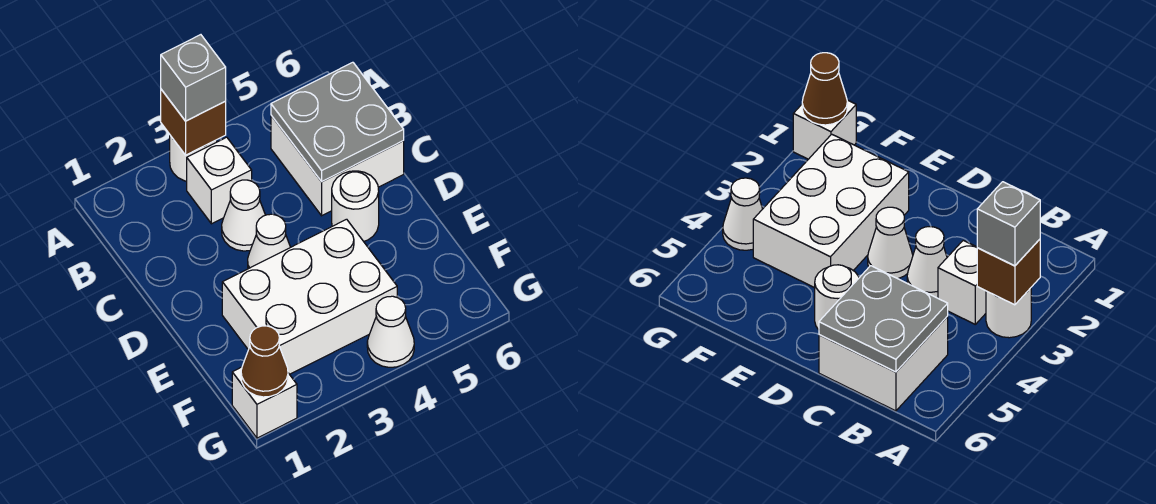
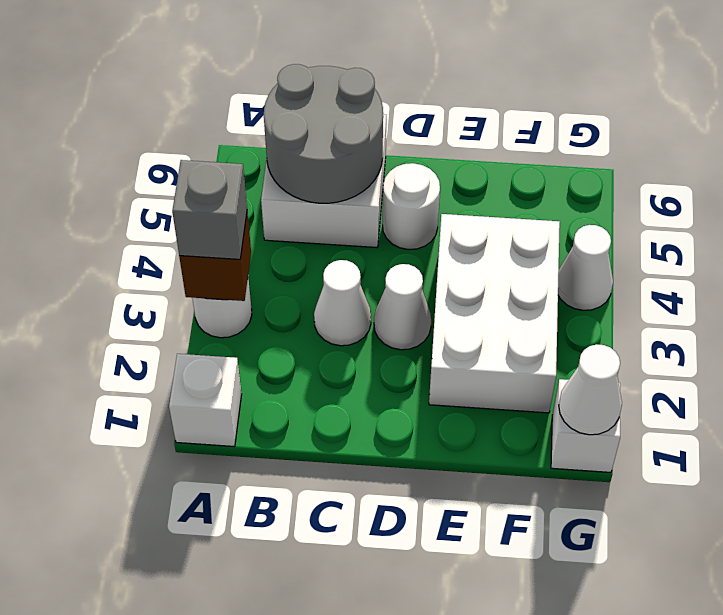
white brick B3 level 1 -> white brick A1 level 1
grey plate B5:C6 level 2 -> grey round brick B5:C6 level 2
brown cone G1 level 2 -> white cone G1 level 2

